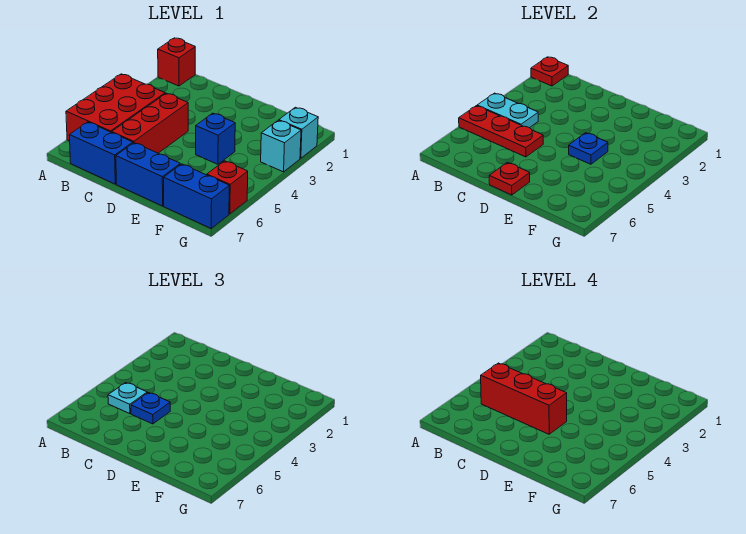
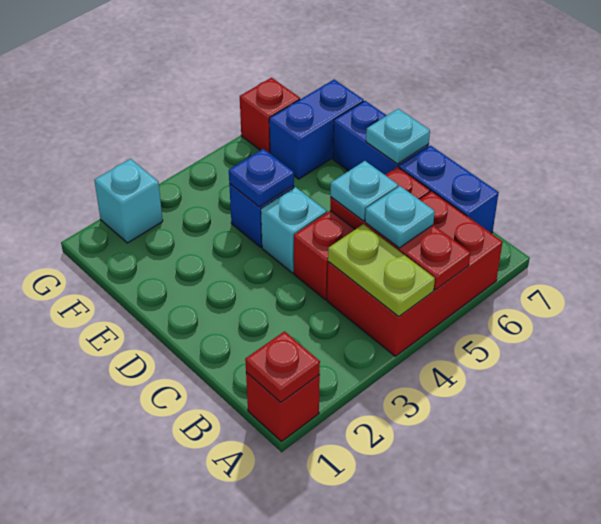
cyan plate A4:B4 level 2 -> lime plate A4:B4 level 2
red brick B5:D5 level 4 -> none
blue plate C5 level 3 -> cyan plate C5 level 3
red plate D7 level 2 -> cyan plate D7 level 2
blue brick F7:G7 level 1 -> blue brick F6:F7 level 1
cyan brick G3 level 1 -> cyan brick D4 level 1

